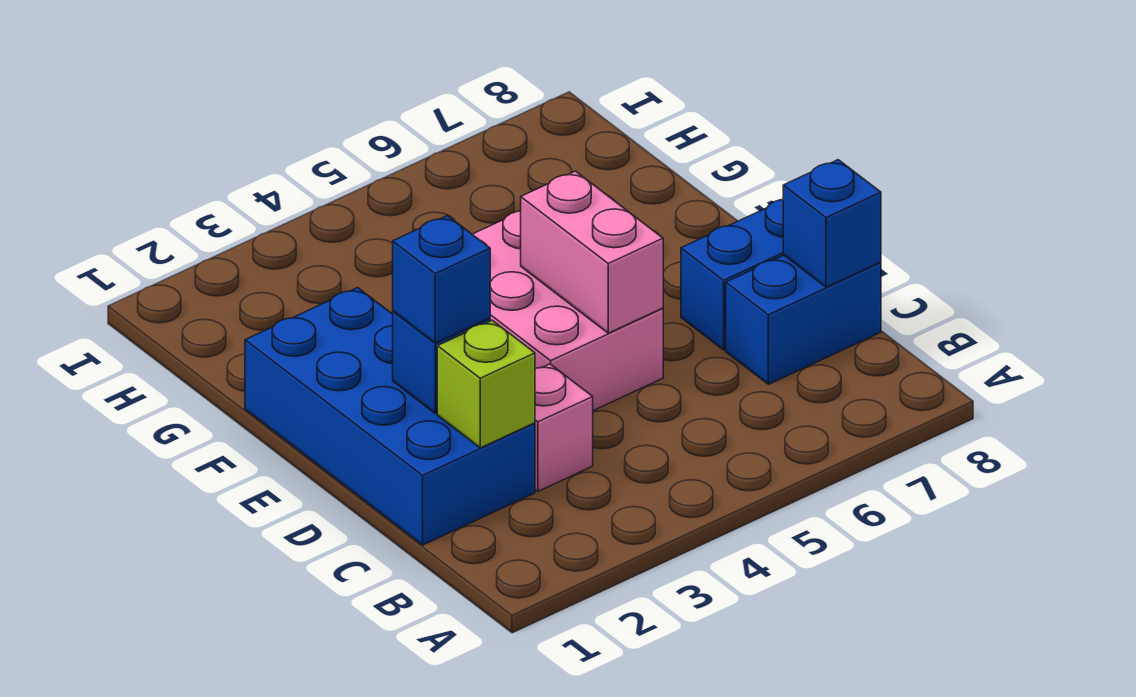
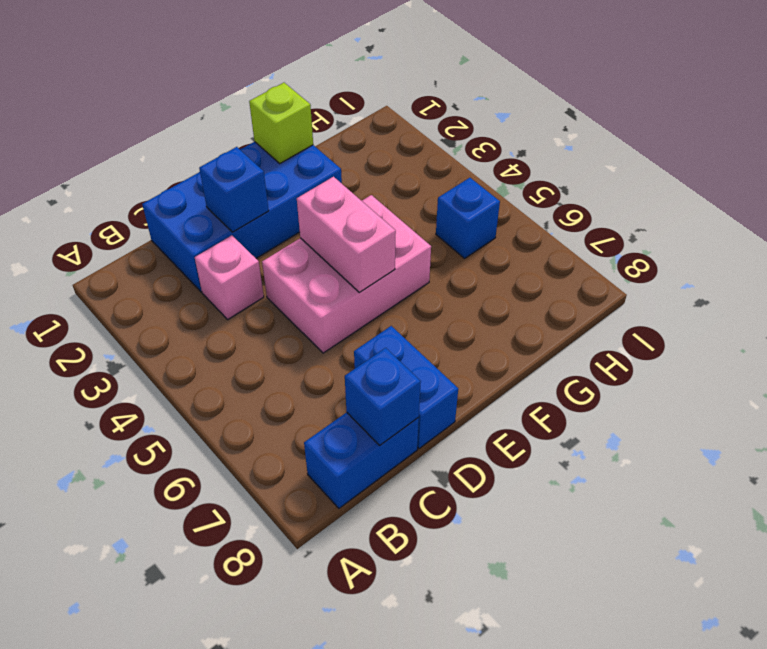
lime brick C2 level 2 -> lime brick F1 level 2
blue brick C7:C8 level 1 -> blue brick B8:C8 level 1
blue brick D2 level 3 -> blue brick H5 level 1
pink brick D5:E5 level 2 -> pink brick E4:E5 level 2

